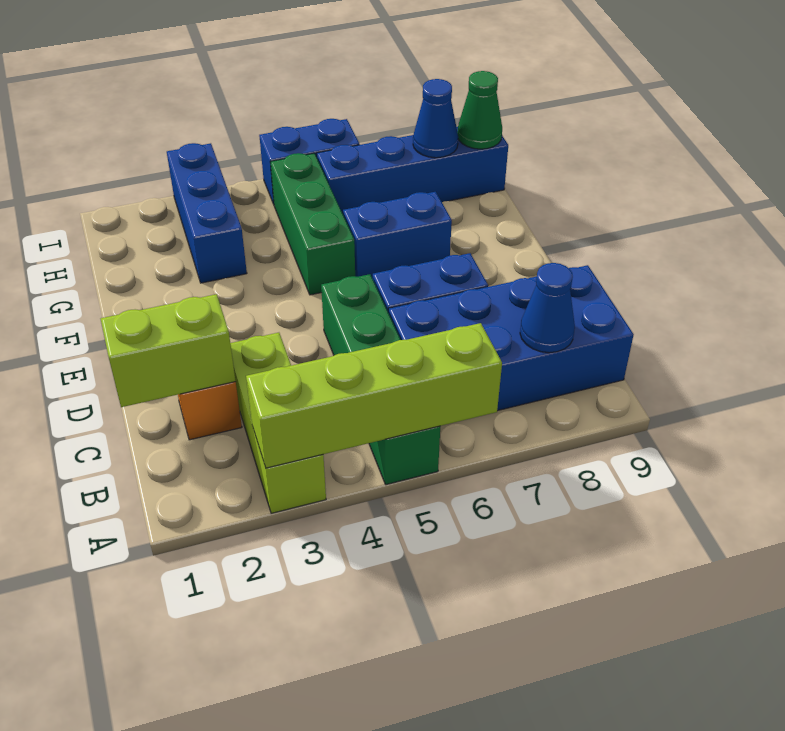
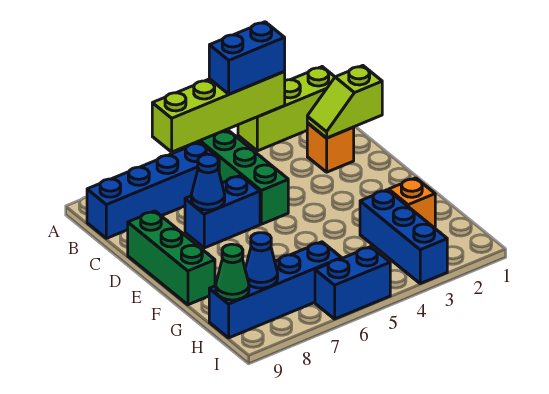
lime brick A3:C3 level 1 -> lime brick A1:A3 level 1
blue brick B6:C9 level 1 -> blue brick B6:B9 level 1
blue cone B8 level 2 -> blue cone D7 level 2
lime brick C1:C2 level 2 -> lime slope C1:C2 level 2 top 1
green brick F5:H5 level 1 -> green brick D9:F9 level 1
blue brick F6:F7 level 1 -> blue brick A3:A4 level 3
none -> orange brick G2 level 1

